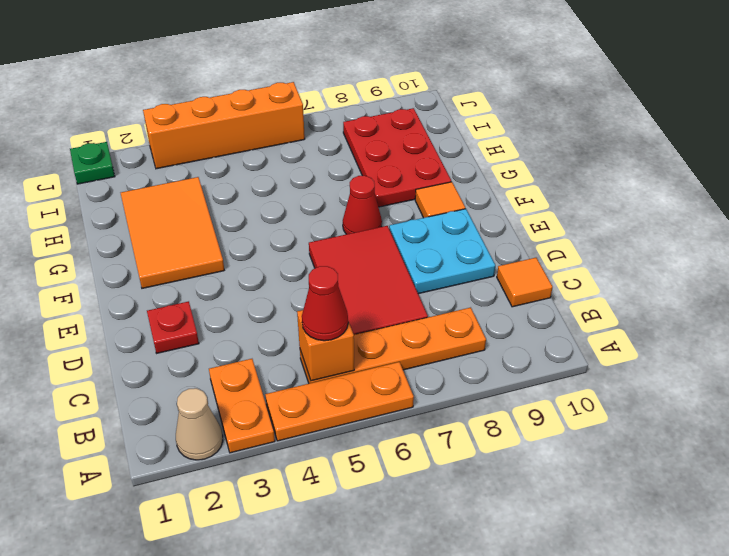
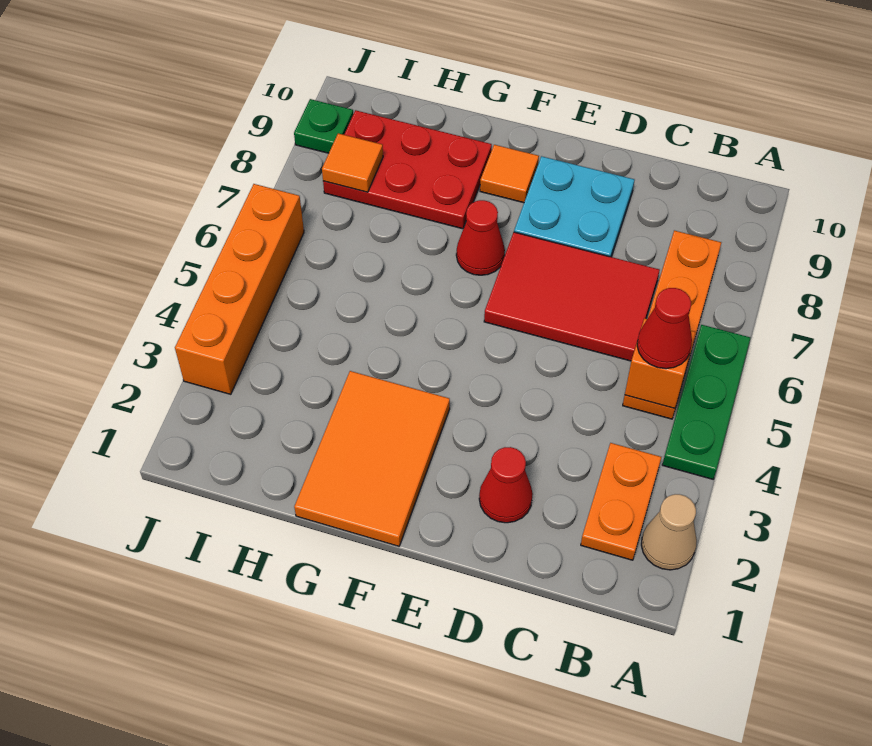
orange plate A3:B3 level 1 -> orange plate B2:B3 level 1
orange plate A4:A6 level 1 -> green plate A4:A6 level 1
orange tile C10 level 1 -> orange tile I8 level 2
red plate D2 level 1 -> red cone D2 level 1
orange tile F2:H3 level 1 -> orange tile F1:G3 level 1
green plate J1 level 1 -> green plate J9 level 1

